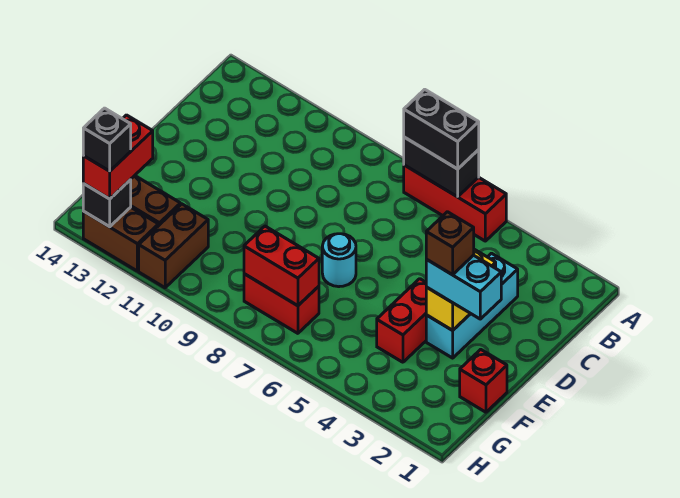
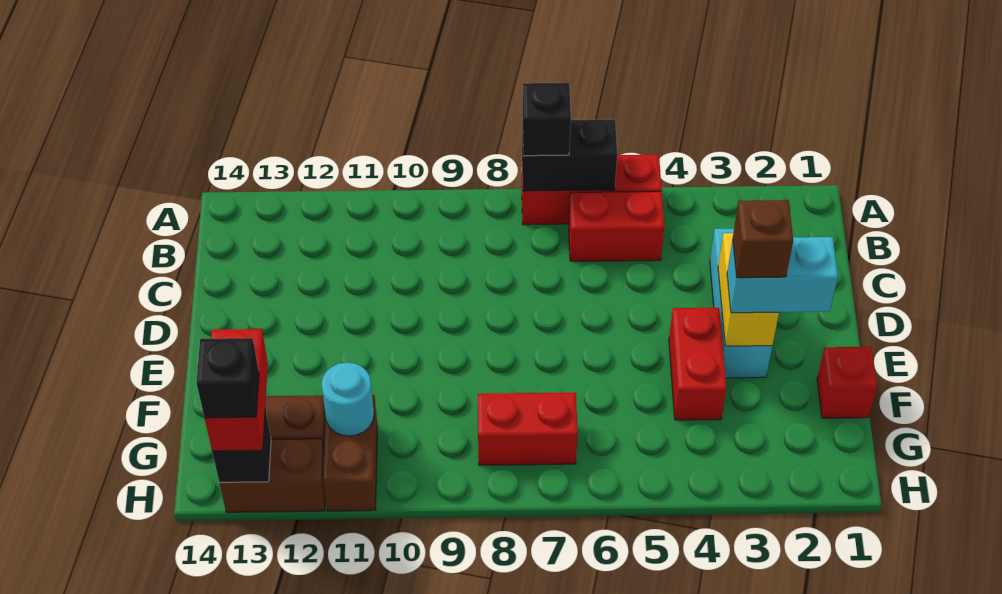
black brick A6:A7 level 3 -> black brick A7 level 3
cyan round brick E7 level 1 -> cyan round brick G11 level 2
red brick G7:G8 level 2 -> red brick B5:B6 level 1

